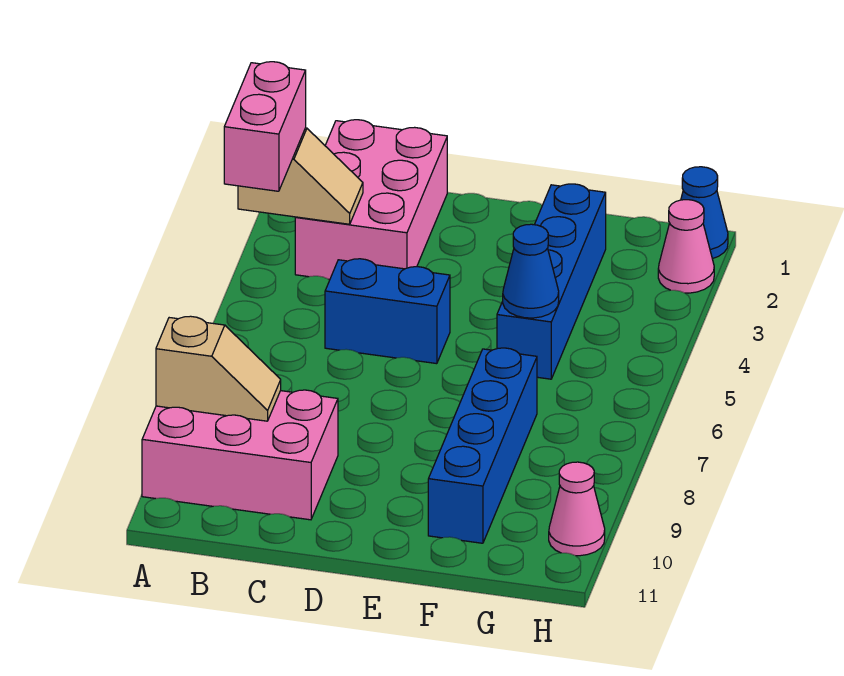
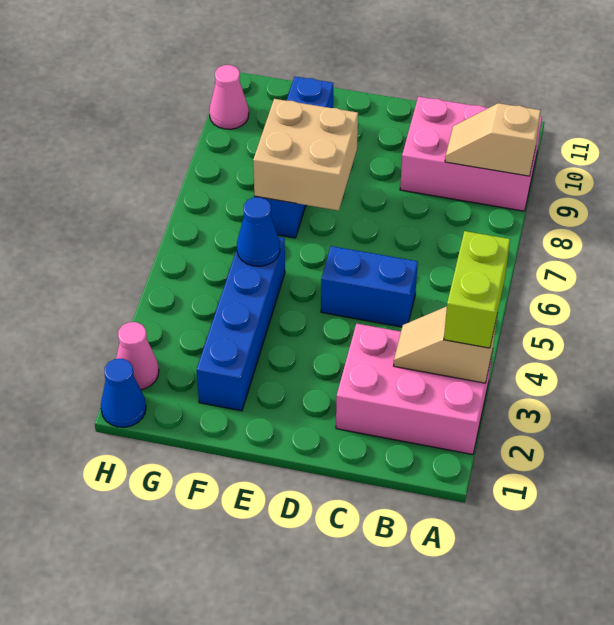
pink brick A3:A4 level 3 -> lime brick A3:A4 level 3
pink brick B1:C3 level 1 -> pink brick A2:C3 level 1
none -> tan brick E7:F8 level 2

